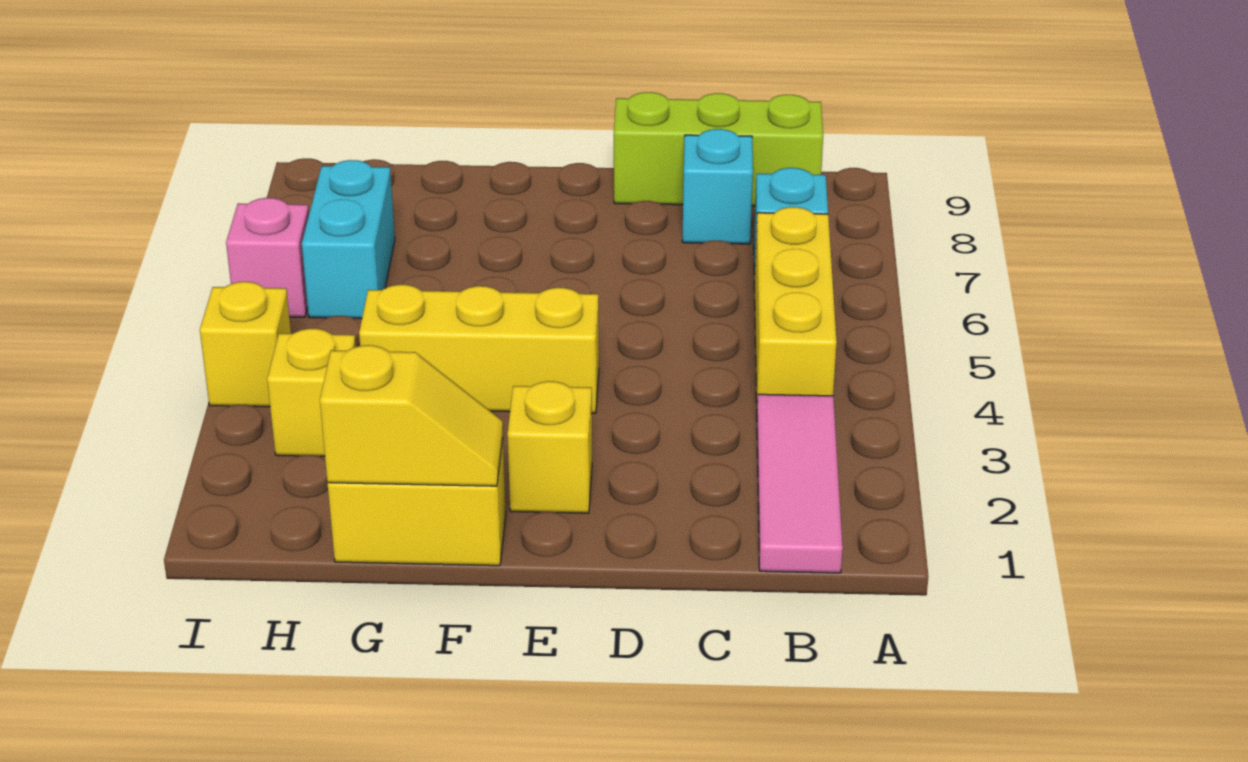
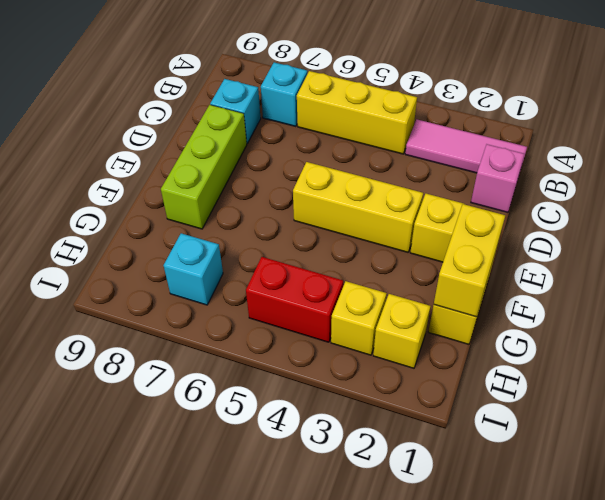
lime brick B9:D9 level 1 -> lime brick D8:F8 level 1
yellow brick E4:G4 level 1 -> yellow brick E3:E5 level 1
yellow slope F1:G1 level 2 top G -> yellow brick F1:G1 level 2
none -> red brick H4:H5 level 1
cyan brick H6:H7 level 1 -> cyan brick H7 level 1
yellow brick I4 level 1 -> yellow brick H2 level 1
pink brick I6 level 1 -> pink brick C1 level 1

